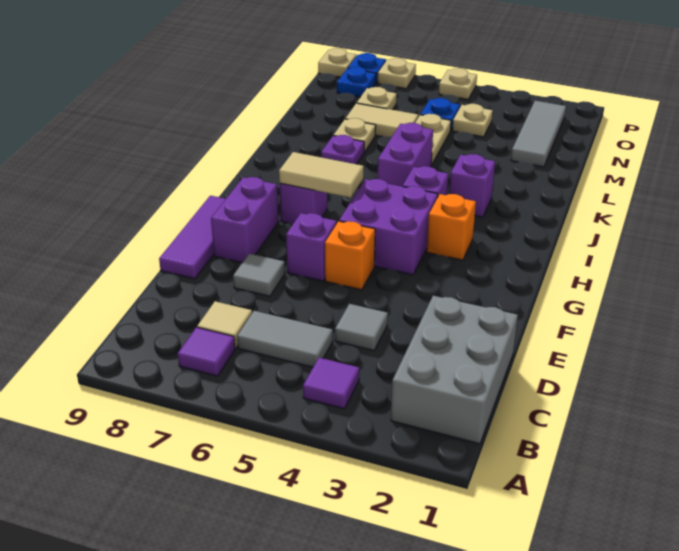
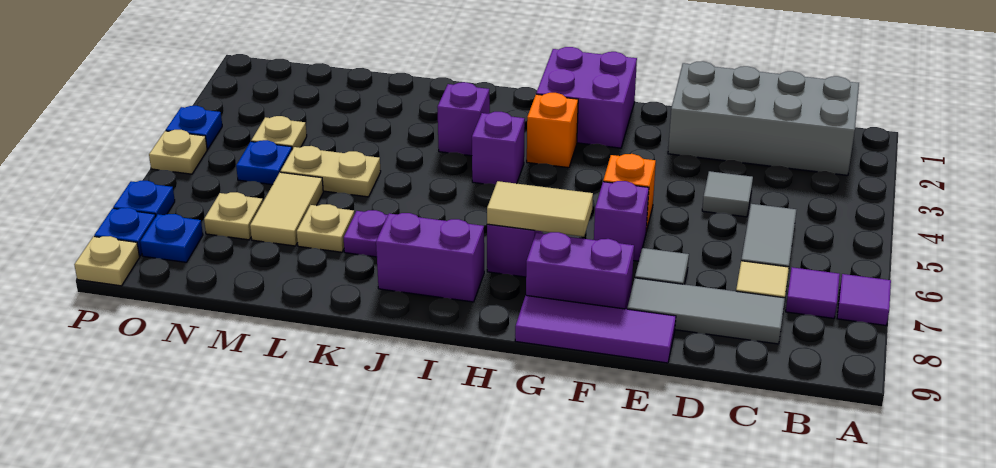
grey brick B1:D2 level 1 -> grey brick B1:E2 level 1
purple tile B4 level 1 -> purple tile A7 level 1
purple brick G4:H5 level 1 -> purple brick G1:H2 level 1
tan tile H6:H7 level 2 -> tan tile G7:H7 level 2
purple brick J5:K5 level 1 -> purple brick I8:J8 level 1
grey tile M2:O2 level 1 -> grey tile C8:E8 level 1
none -> blue plate P4 level 1
tan plate P7 level 1 -> blue plate P7 level 1

